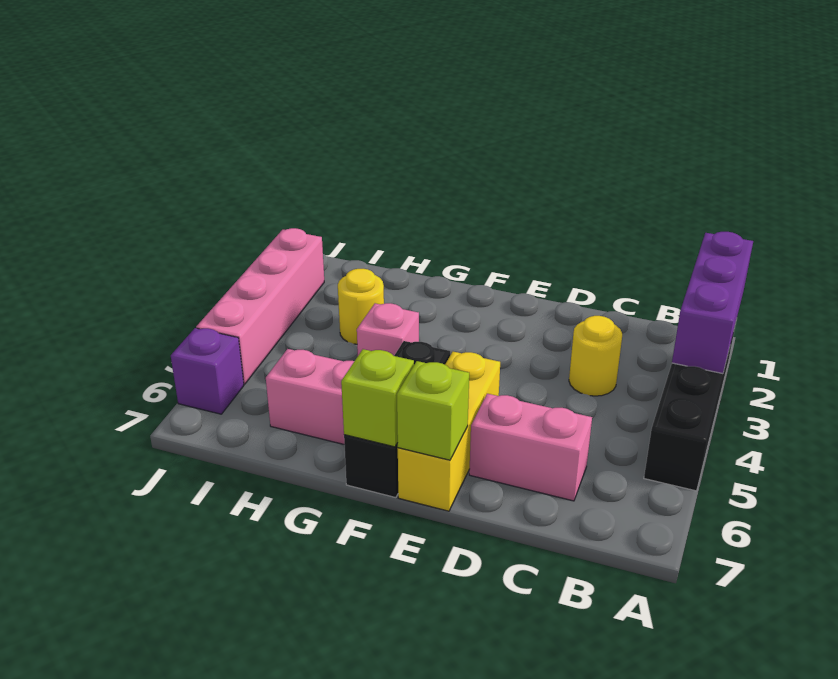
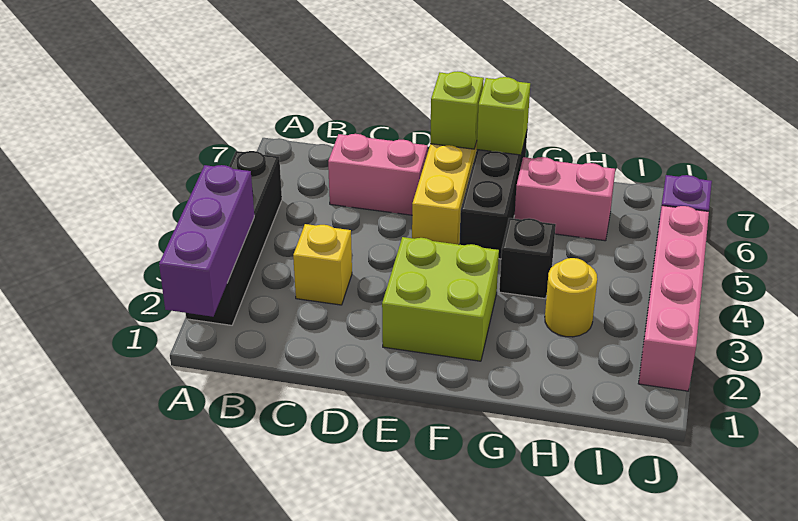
yellow round brick C3 level 1 -> yellow brick C3 level 1
none -> lime brick E2:F3 level 1
pink brick G4 level 1 -> black brick G4 level 1

